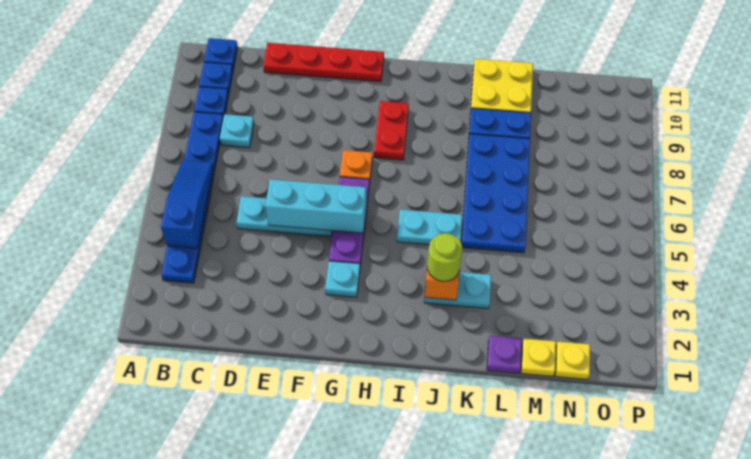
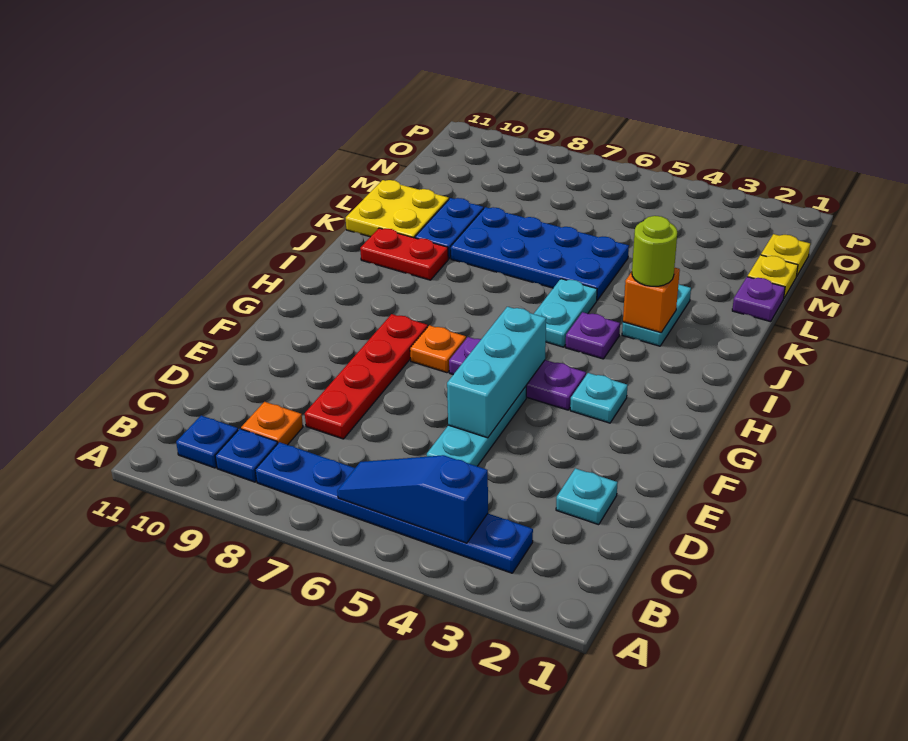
blue plate B11 level 1 -> none
cyan plate C8 level 1 -> cyan plate D2 level 1
none -> orange plate C9 level 1
red plate D11:G11 level 1 -> red plate D8:G8 level 1
red plate H8:H9 level 1 -> red plate J9:J10 level 1
none -> purple plate I4 level 1

